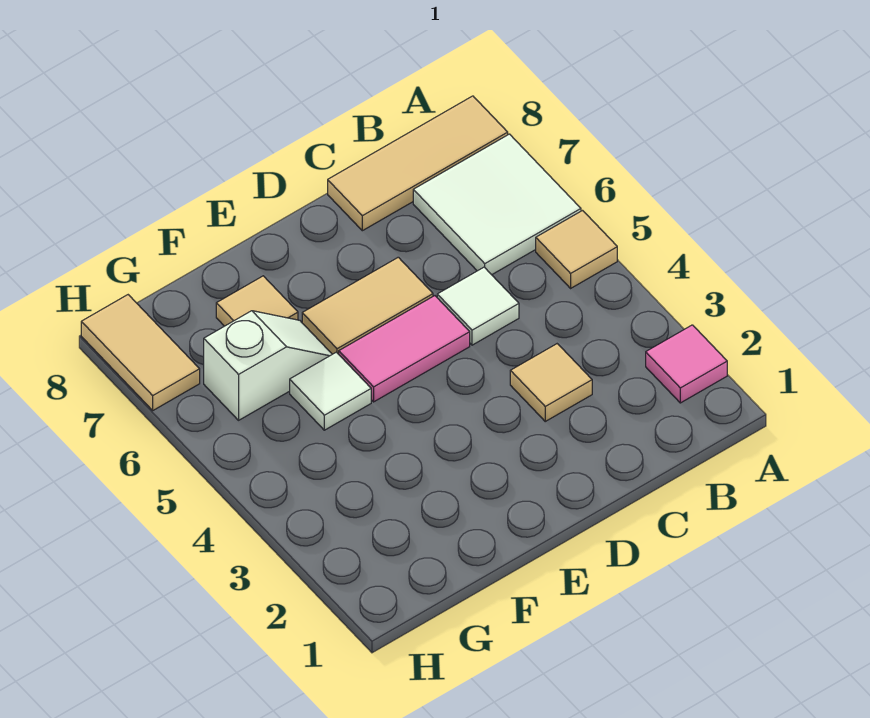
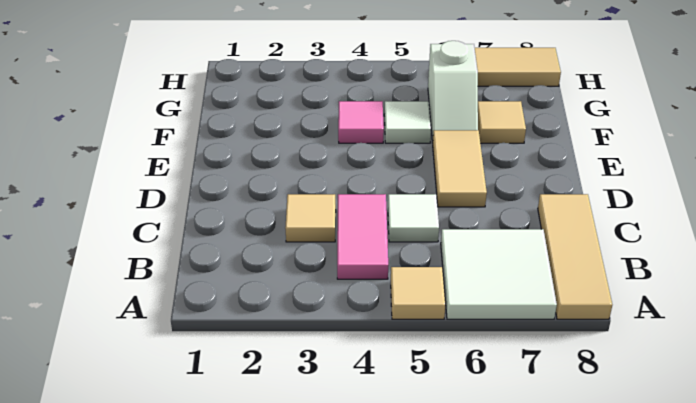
pink tile A2 level 1 -> pink tile F4 level 1
pink tile D5:E5 level 1 -> pink tile B4:C4 level 1

